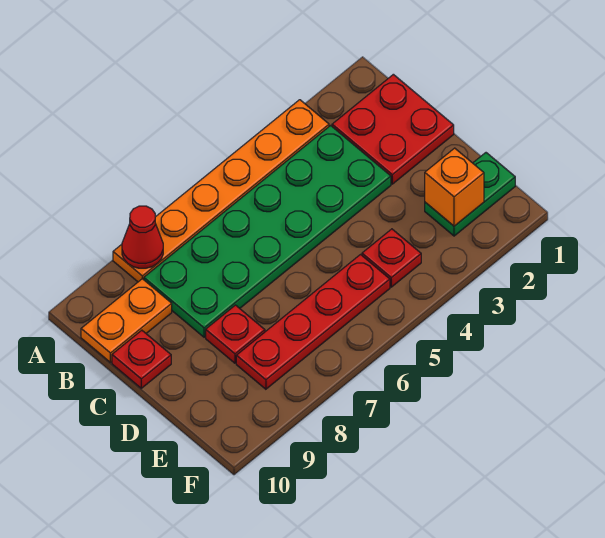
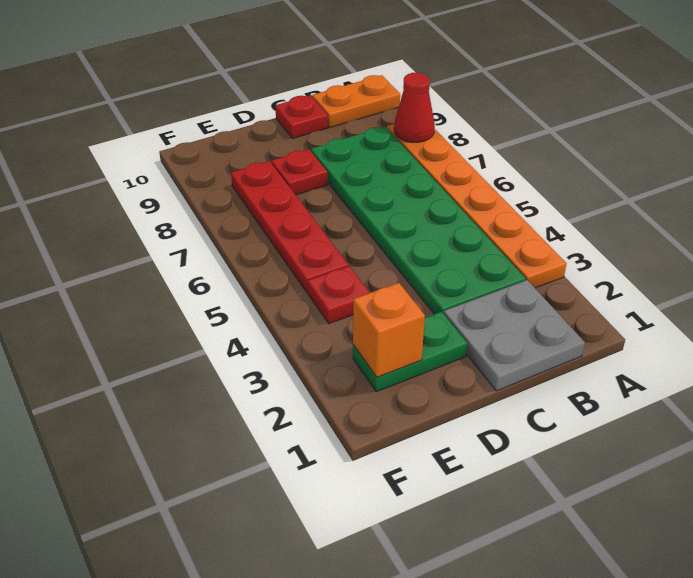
red plate B1:C2 level 1 -> grey plate B1:C2 level 1
orange plate B9:B10 level 1 -> orange plate A10:B10 level 1
green plate E1:E2 level 1 -> green plate D2:E2 level 1

